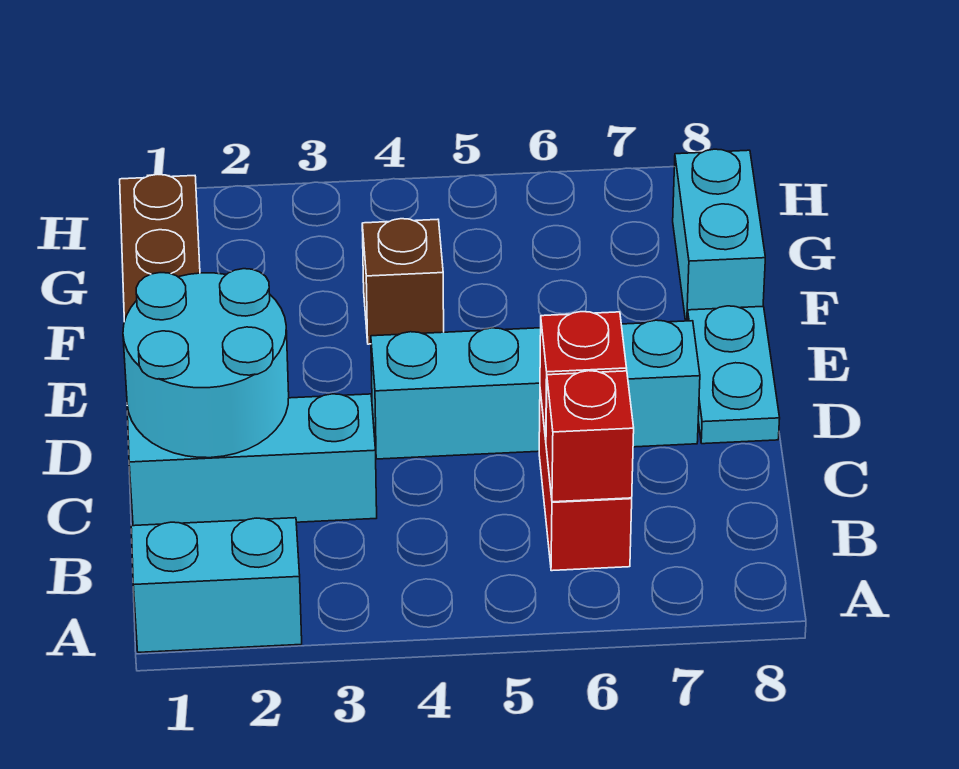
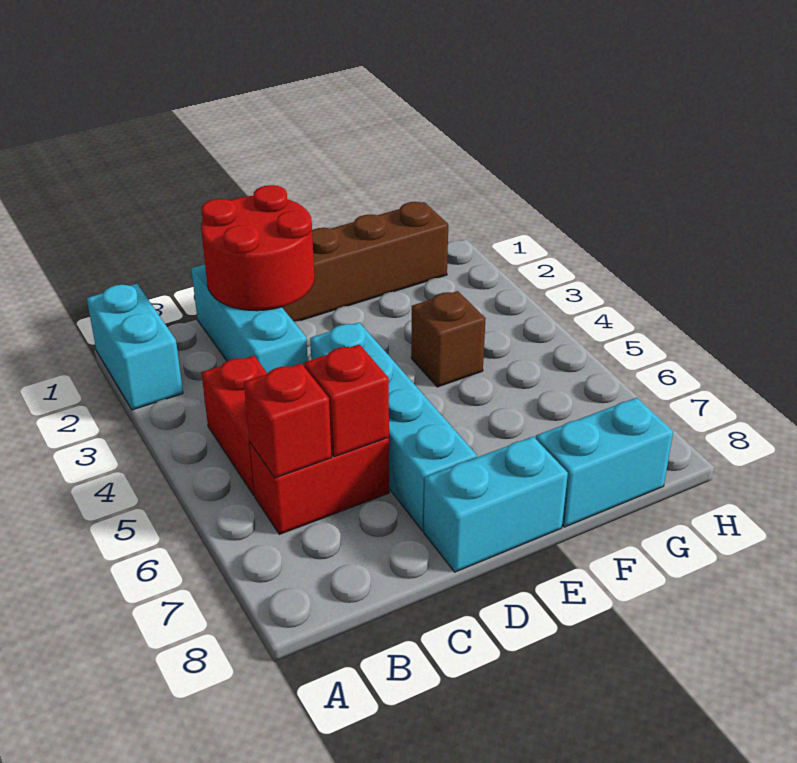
none -> red brick B4:B5 level 1
cyan round brick C1:D2 level 2 -> red round brick C1:D2 level 2
cyan plate D8:E8 level 1 -> cyan brick D8:E8 level 1

